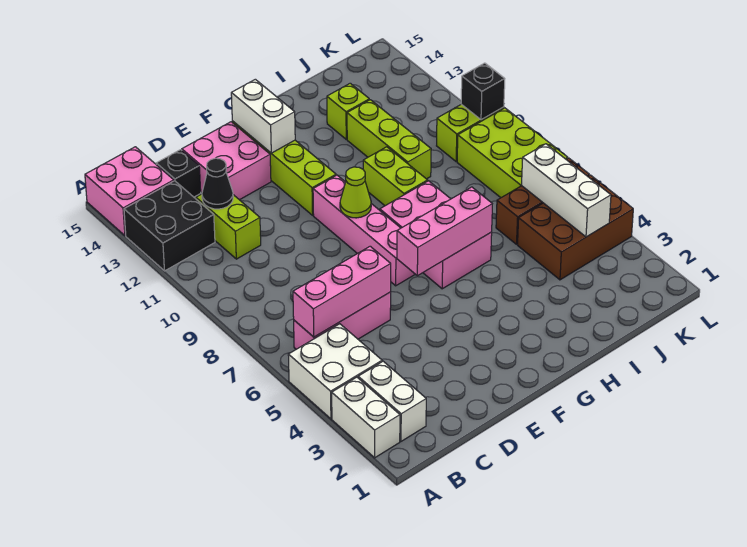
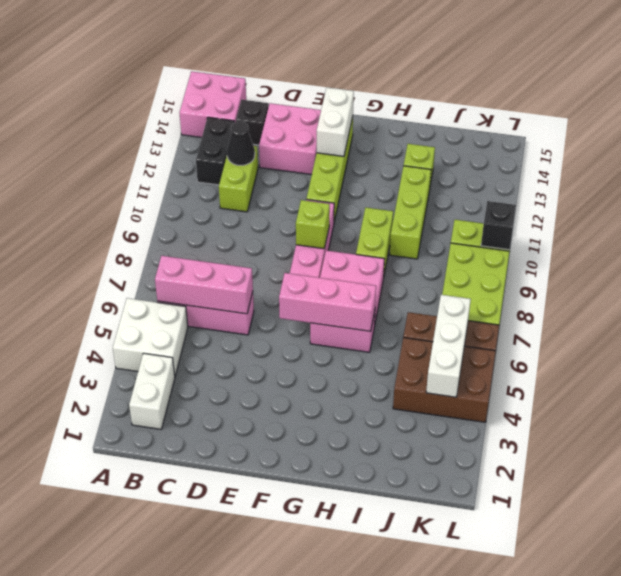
white brick A2:A3 level 1 -> none
black brick A12:B13 level 1 -> black brick B12:B13 level 1
lime cone F9 level 2 -> lime brick F9 level 2

